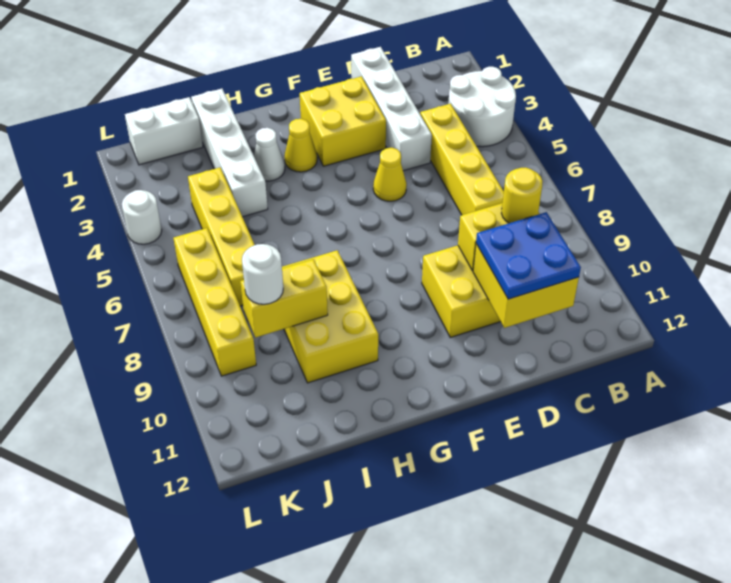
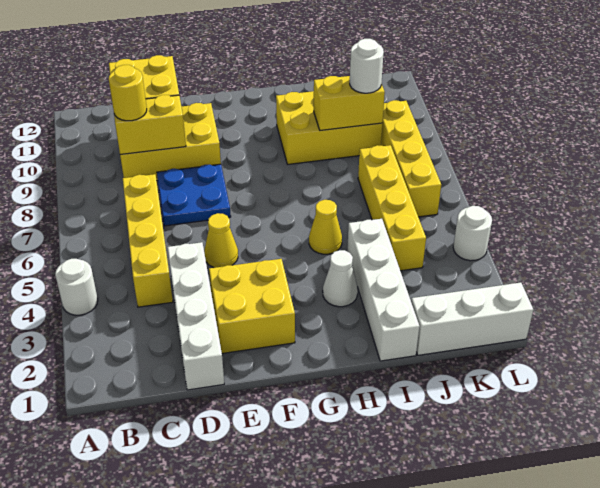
white round brick A3:B4 level 1 -> white round brick A4 level 1
blue plate C10:D11 level 3 -> blue plate D7:E8 level 1
yellow cone G3 level 1 -> yellow cone H5 level 1
yellow brick H8:I10 level 1 -> yellow brick H9:J10 level 1
white brick J1:K1 level 1 -> white brick J1:L1 level 1

